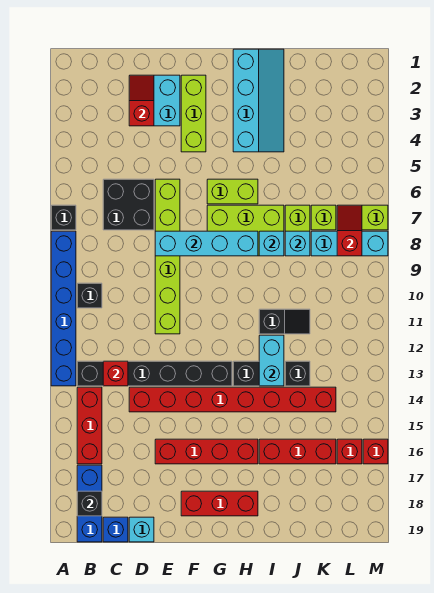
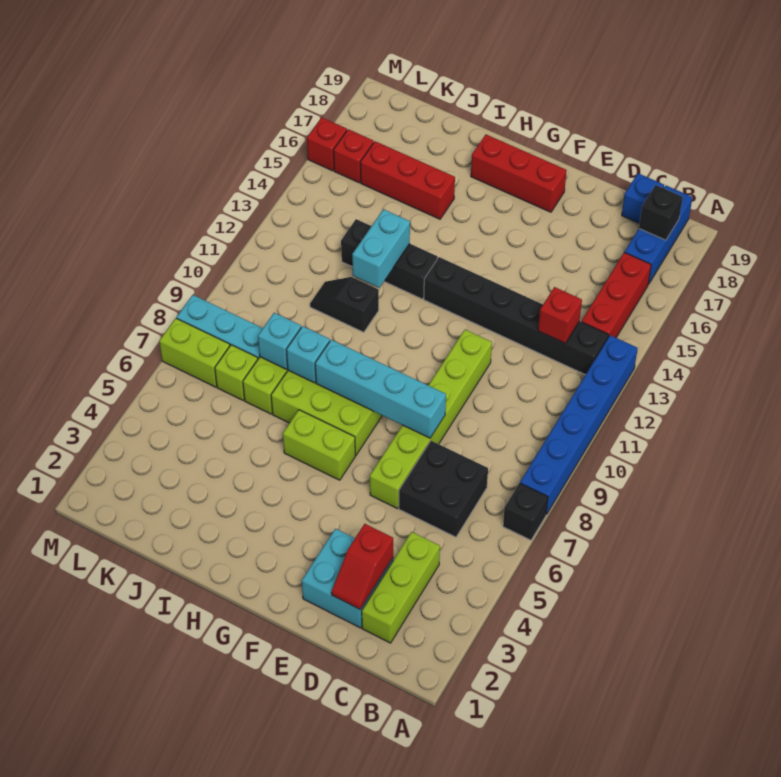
black brick B10 level 1 -> none
red brick D14:K14 level 1 -> none
cyan brick D19 level 1 -> none
red brick E16:H16 level 1 -> none
lime brick F2:F4 level 1 -> lime brick C2:C4 level 1
cyan slope H1:I4 level 1 top H -> none
red slope L7:L8 level 2 top 8 -> none

